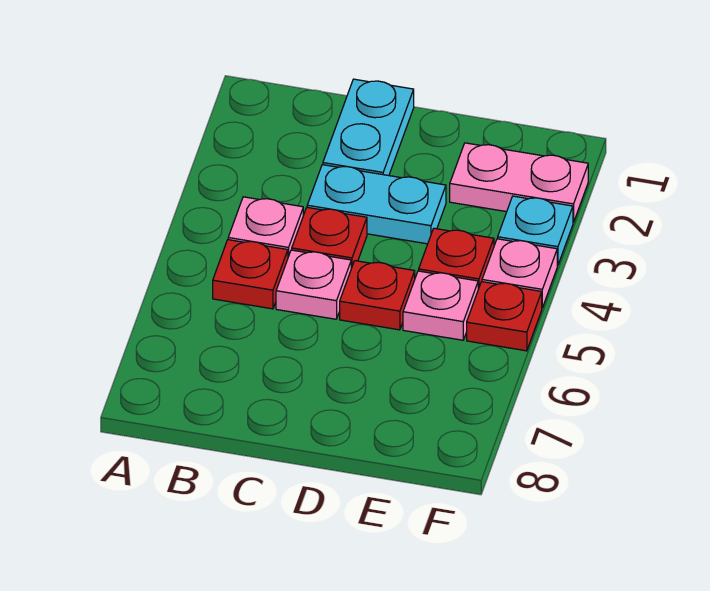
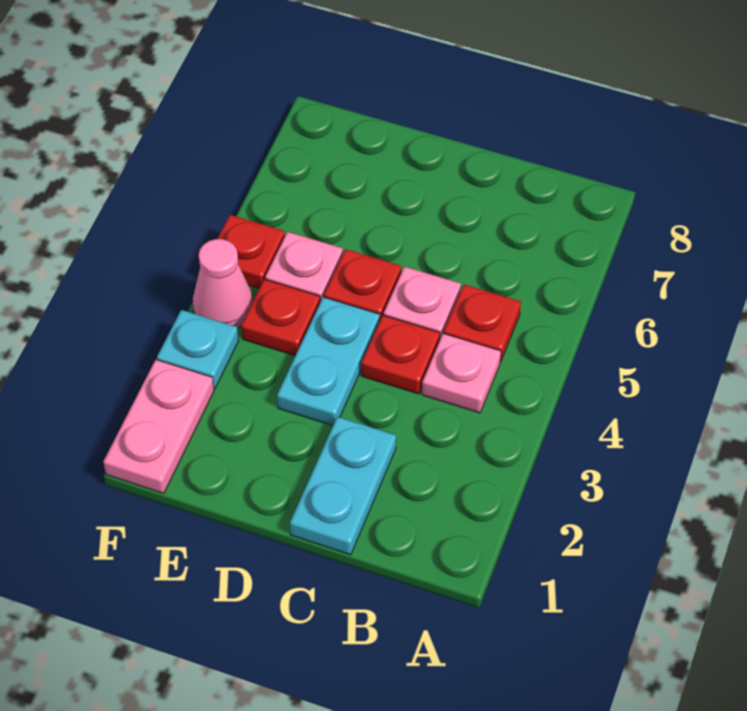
cyan plate C3:D3 level 1 -> cyan plate D3:D4 level 1
pink plate E2:F2 level 1 -> pink plate F1:F2 level 1
pink plate F4 level 1 -> pink cone F4 level 1

